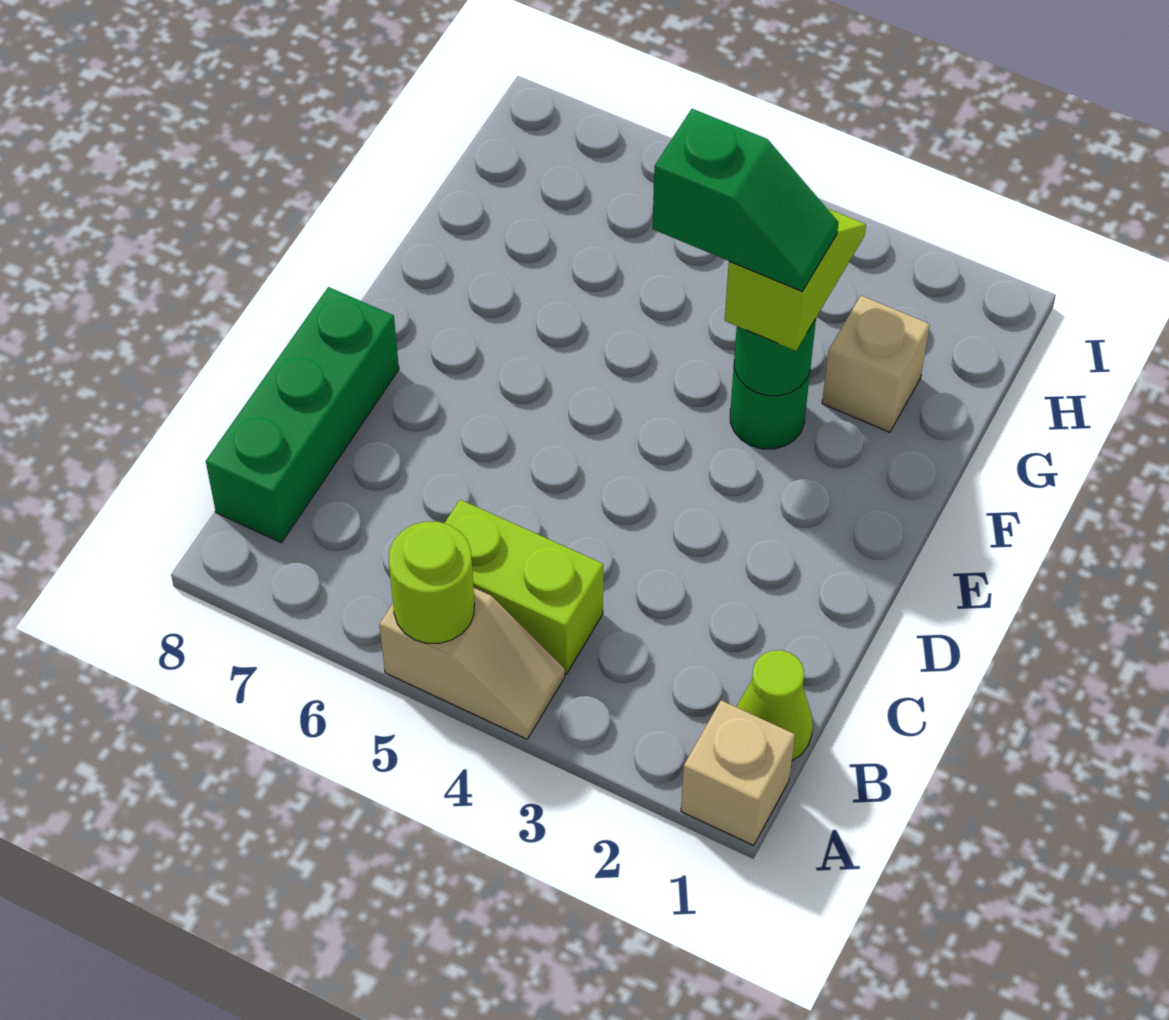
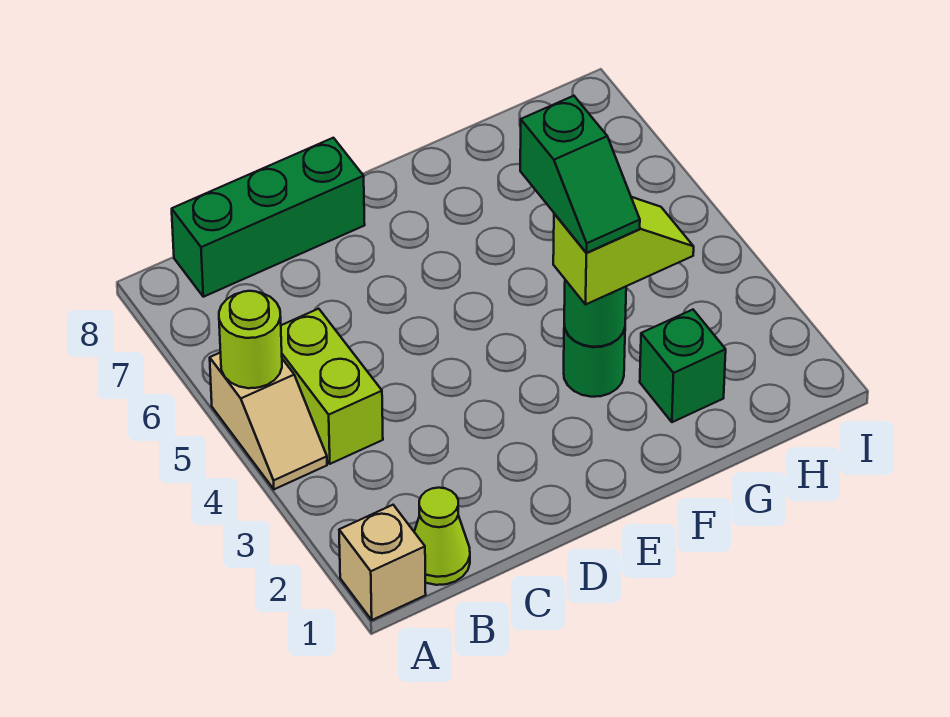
tan brick G2 level 1 -> green brick G2 level 1

